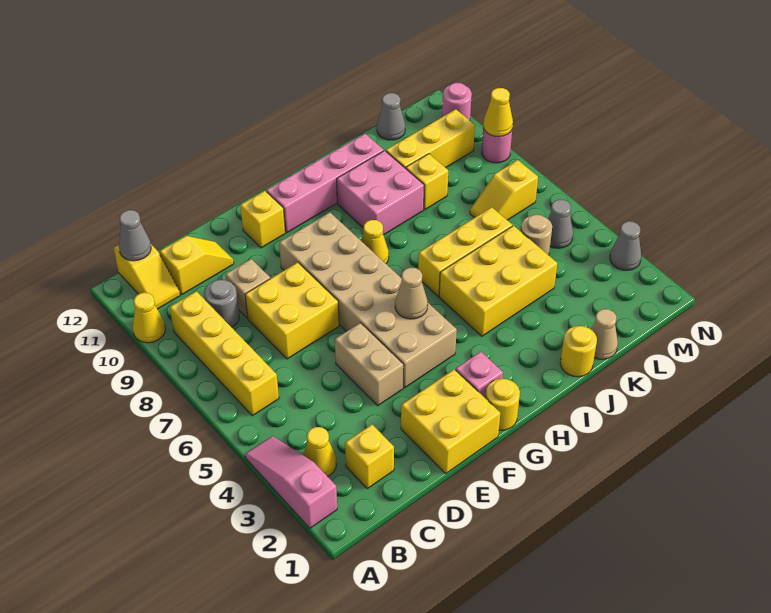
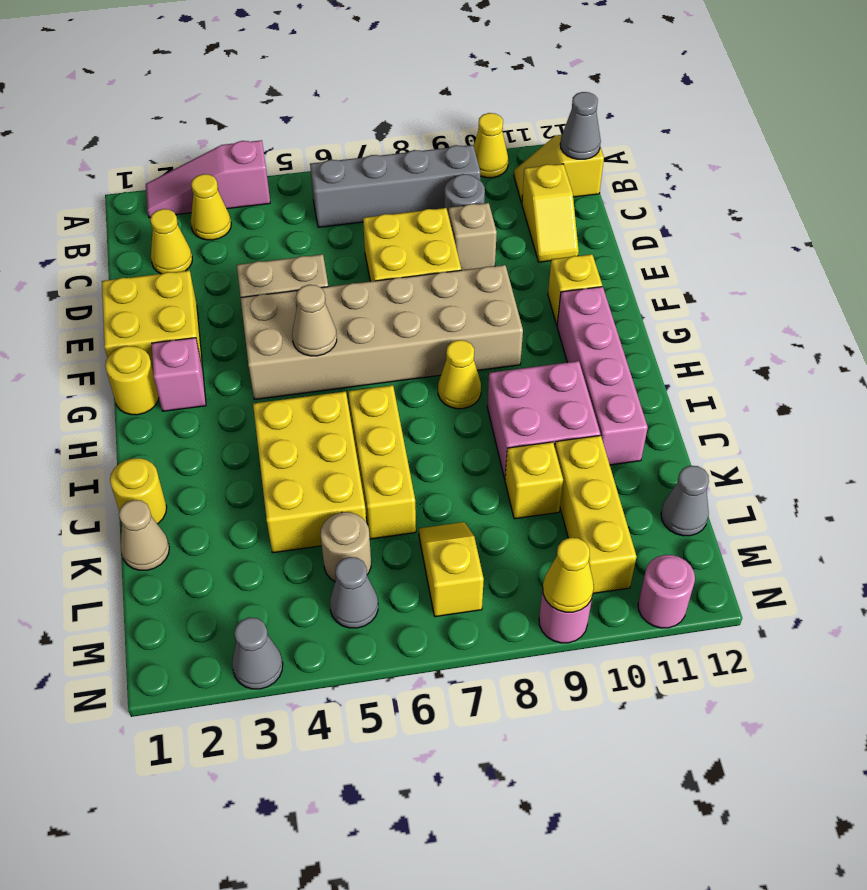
pink slope A2:A4 level 1 top 2 -> pink slope A2:A4 level 1 top 4
yellow brick B6:B9 level 1 -> grey brick B6:B9 level 1
yellow brick C2 level 1 -> yellow cone C2 level 1

